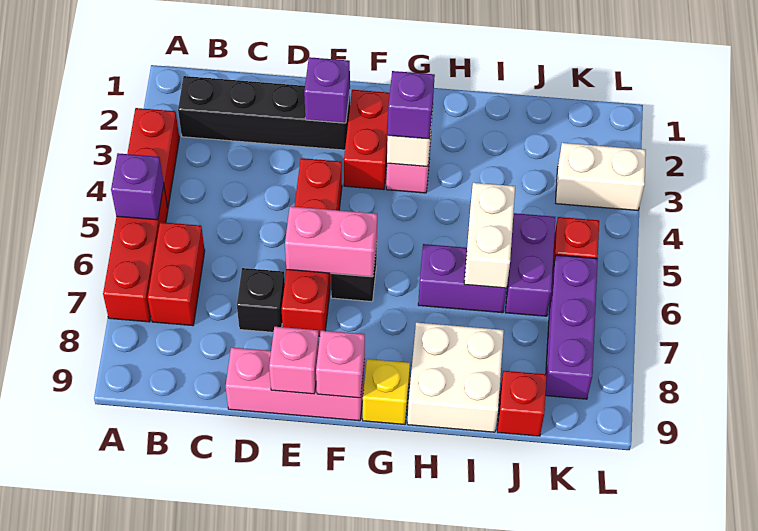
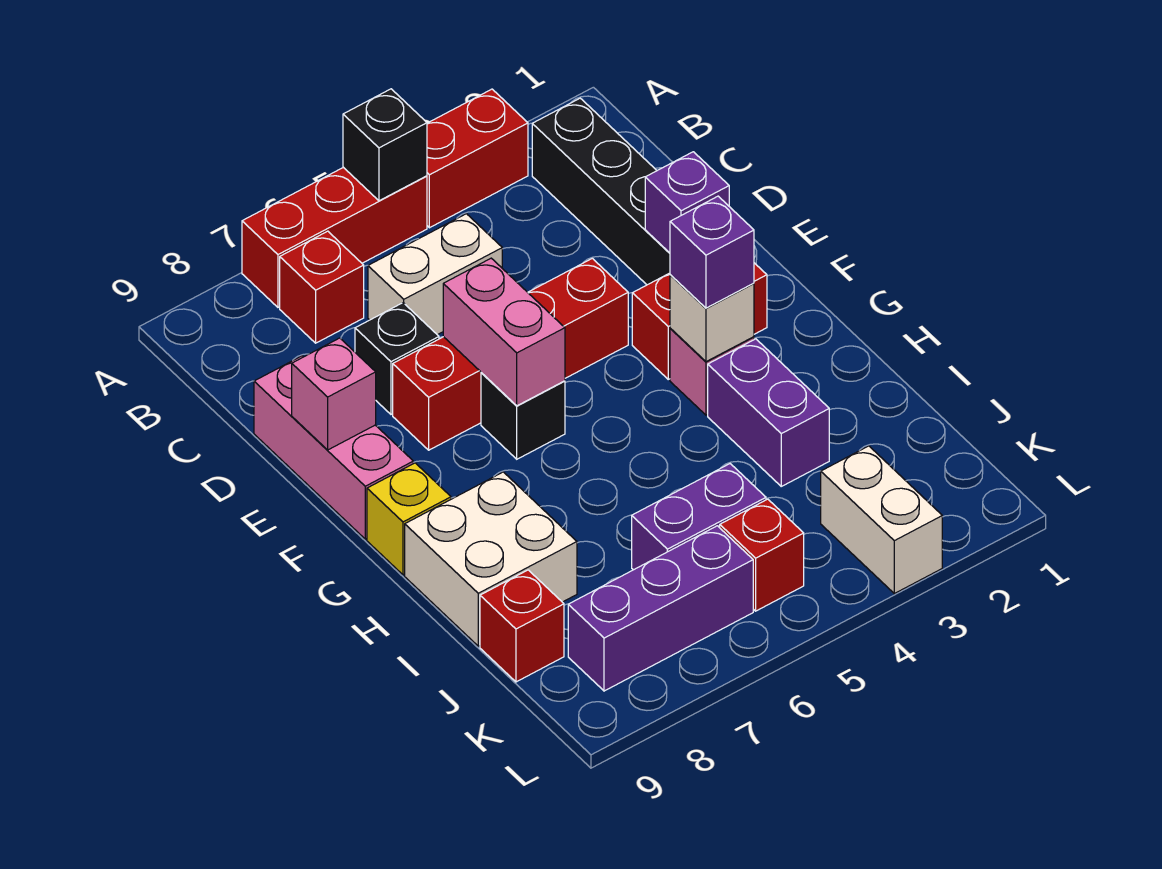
purple brick A5 level 2 -> black brick A5 level 2
red brick B6:B7 level 1 -> red brick B7 level 1
pink brick F9 level 2 -> none
purple brick H6:I6 level 1 -> purple brick H3:I3 level 1
white brick I5:I6 level 2 -> white brick C5:C6 level 1

